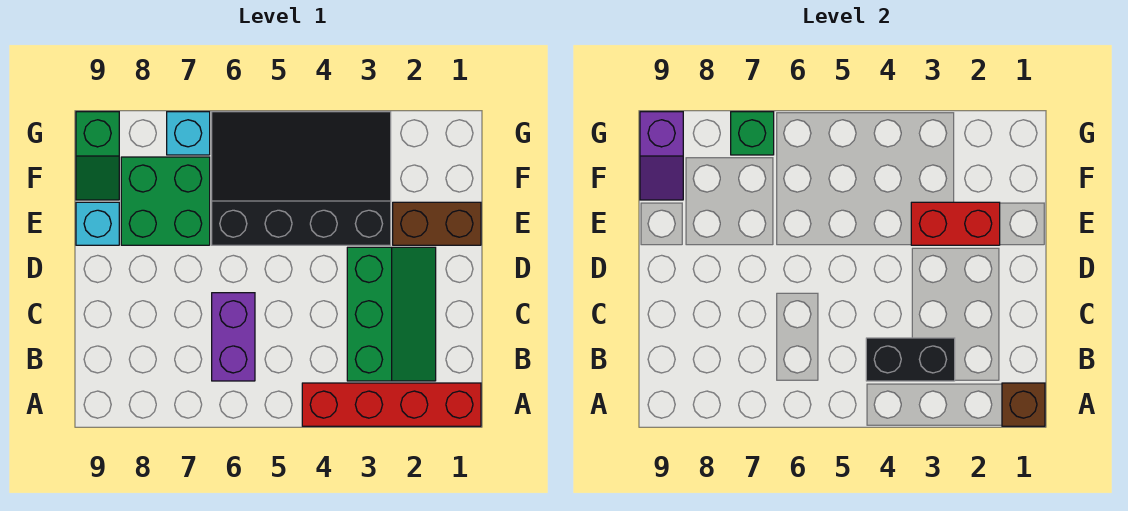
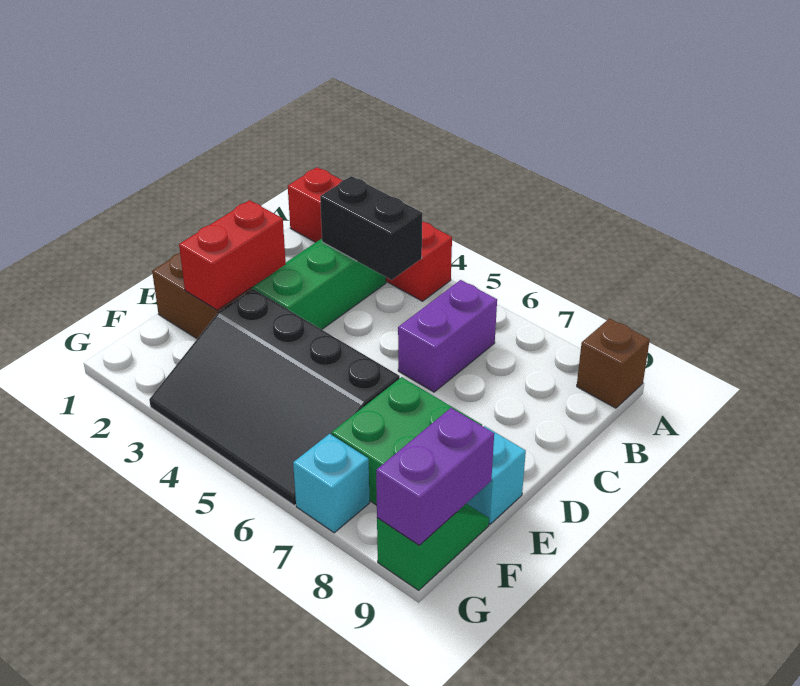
brown brick A1 level 2 -> brown brick A9 level 1
red brick E2:E3 level 2 -> red brick D2:E2 level 2
purple slope F9:G9 level 2 top G -> purple brick F9:G9 level 2
green brick G7 level 2 -> none

